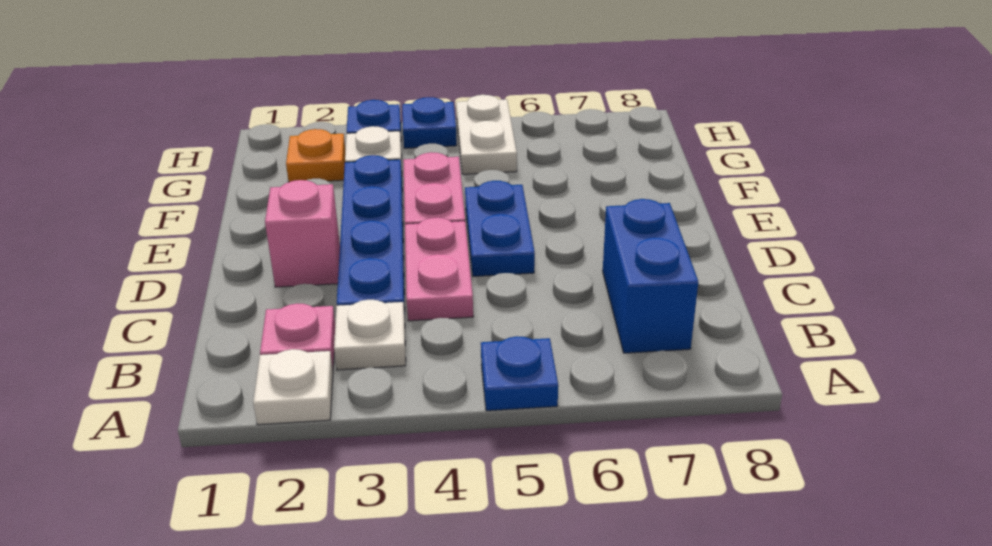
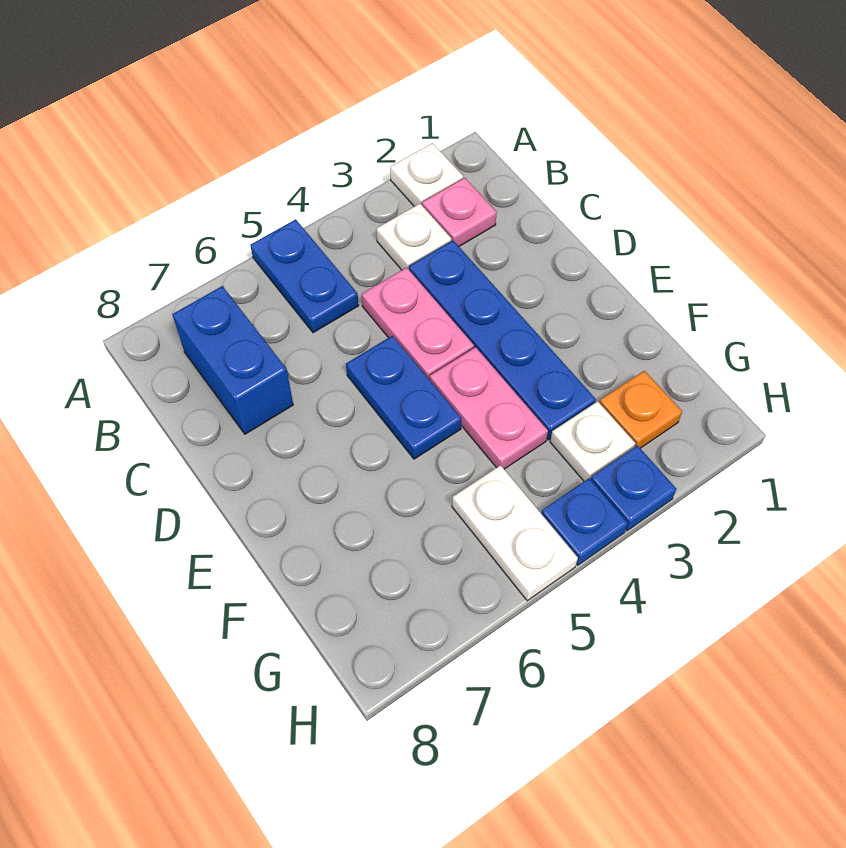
blue plate A5 level 1 -> blue plate A5:B5 level 1
pink brick D2 level 1 -> none

